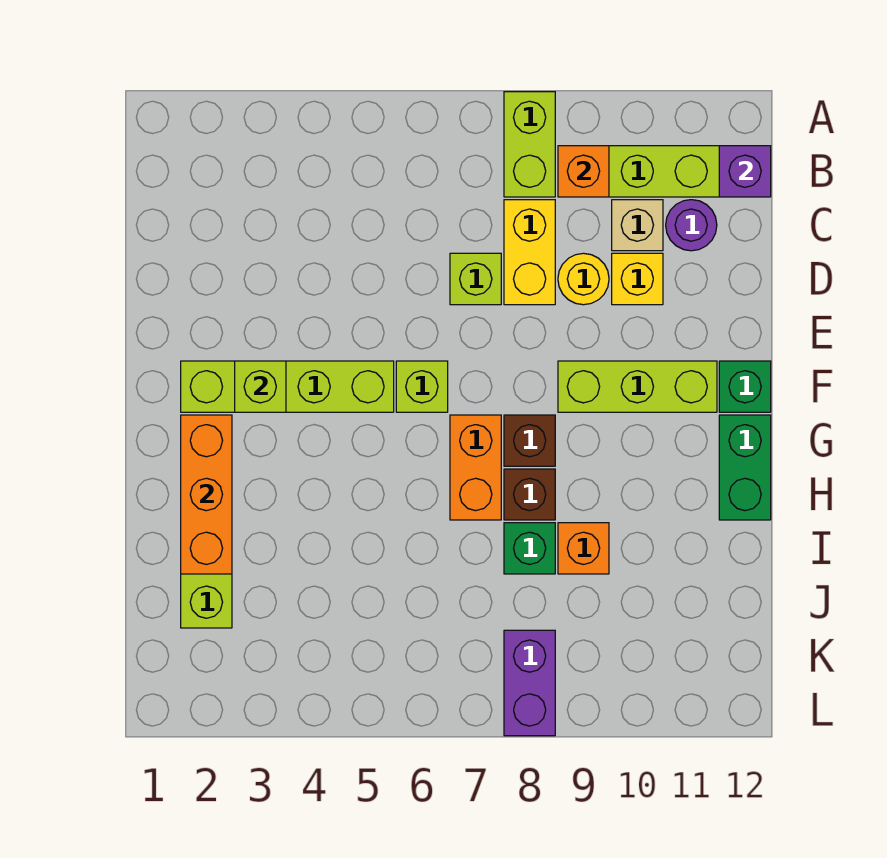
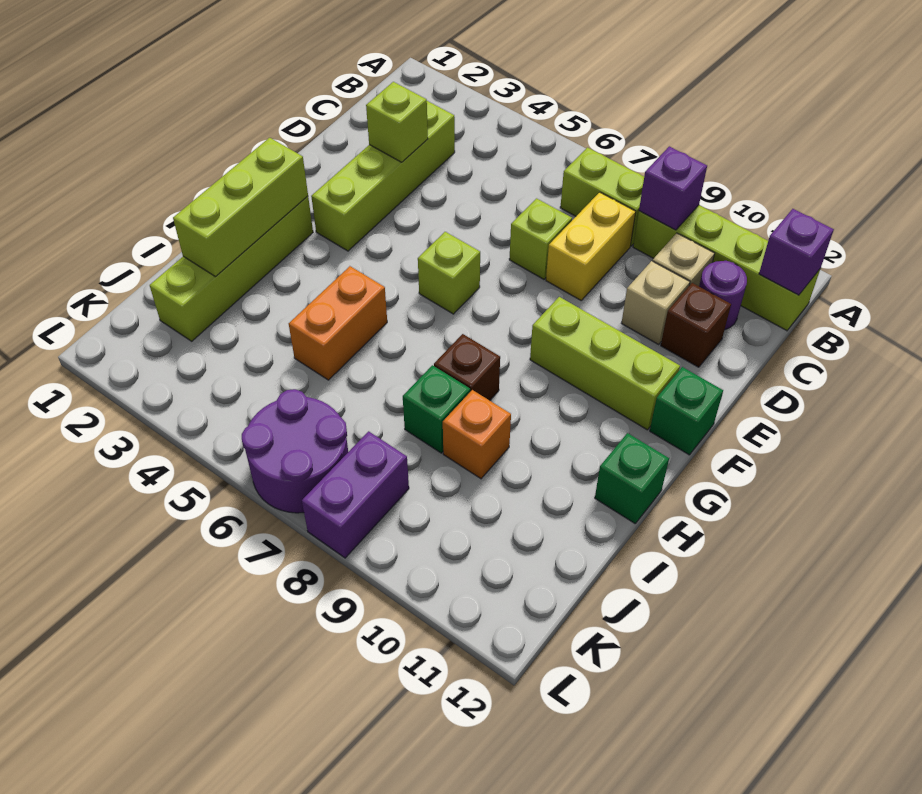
lime brick A8:B8 level 1 -> lime brick B7:B8 level 1
orange brick B9 level 2 -> purple brick B9 level 2
yellow round brick D9 level 1 -> none
yellow brick D10 level 1 -> tan brick D10 level 1
lime brick F2:F5 level 1 -> lime brick C3:F3 level 1
lime brick F3 level 2 -> lime brick D3 level 2
orange brick G2:I2 level 2 -> lime brick G2:I2 level 2
orange brick G7:H7 level 1 -> orange brick H5:I5 level 1
brown brick G8 level 1 -> brown brick D11 level 1
green brick G12:H12 level 1 -> green brick H12 level 1
none -> purple round brick K6:L7 level 1

